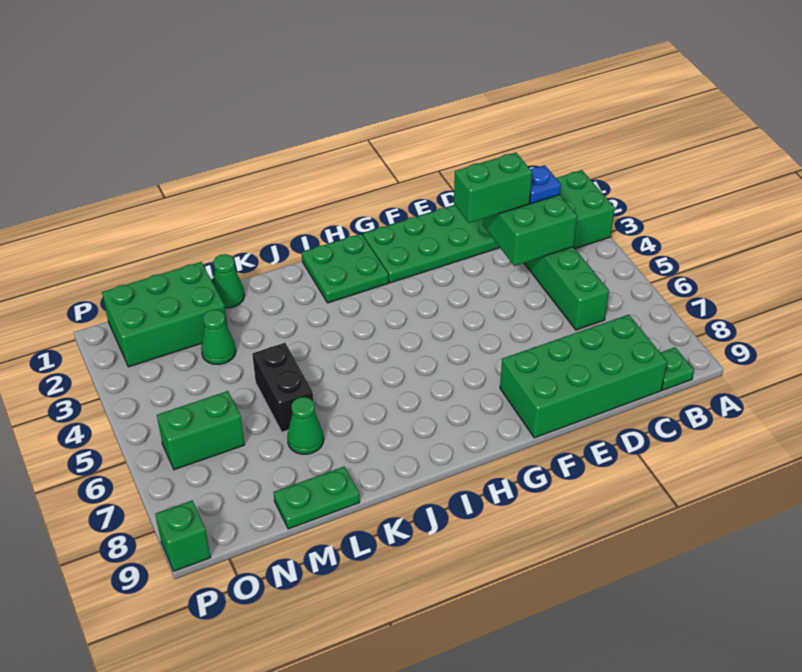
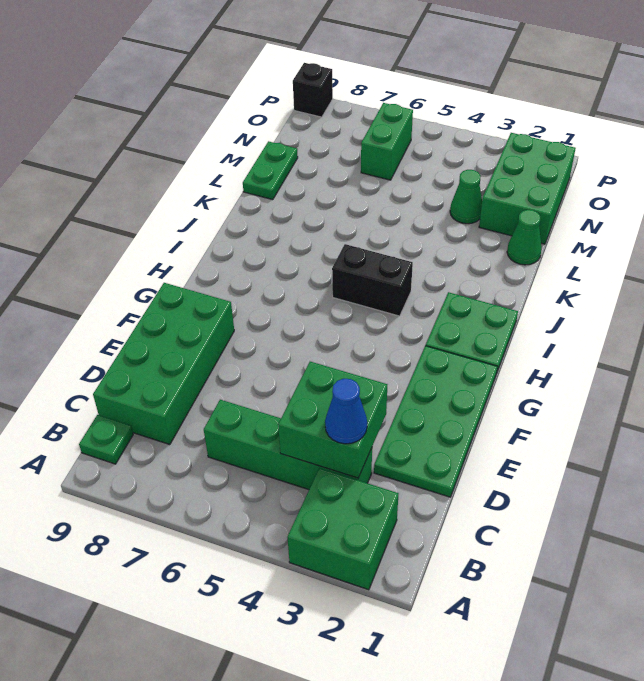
blue plate C3 level 3 -> blue cone C3 level 3
green brick D3:E3 level 3 -> none
black brick L5:L6 level 1 -> black brick I4:I5 level 1
green cone L7 level 1 -> none
green brick P9 level 1 -> black brick P9 level 1

